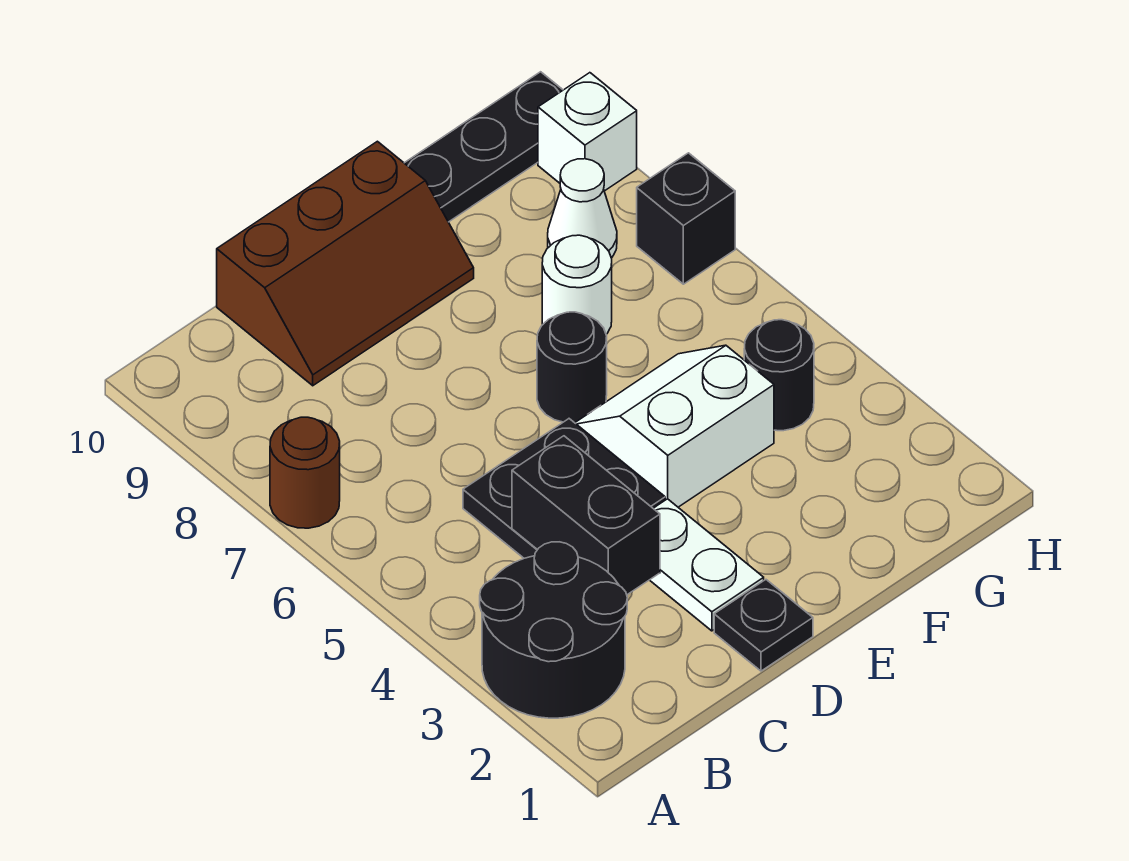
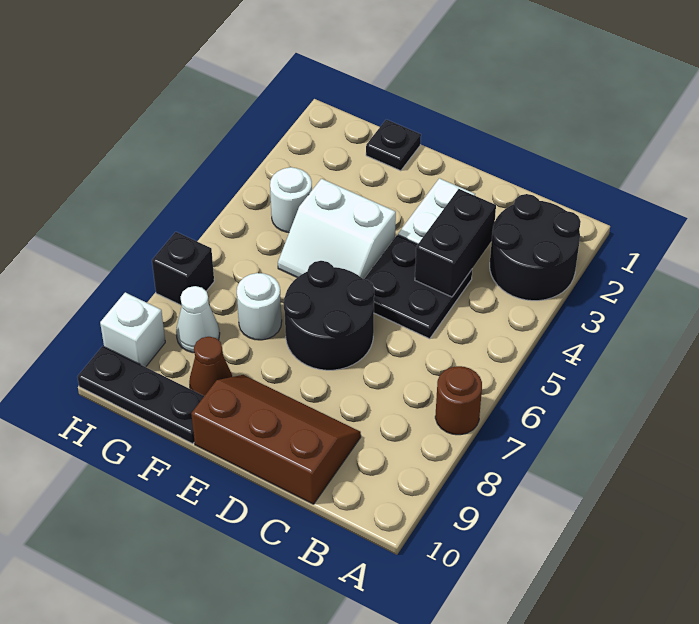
black plate D1 level 1 -> black plate F1 level 1
black round brick E6 level 1 -> black round brick D6:E7 level 1
none -> brown cone F9 level 1
black round brick G4 level 1 -> white round brick G4 level 1

